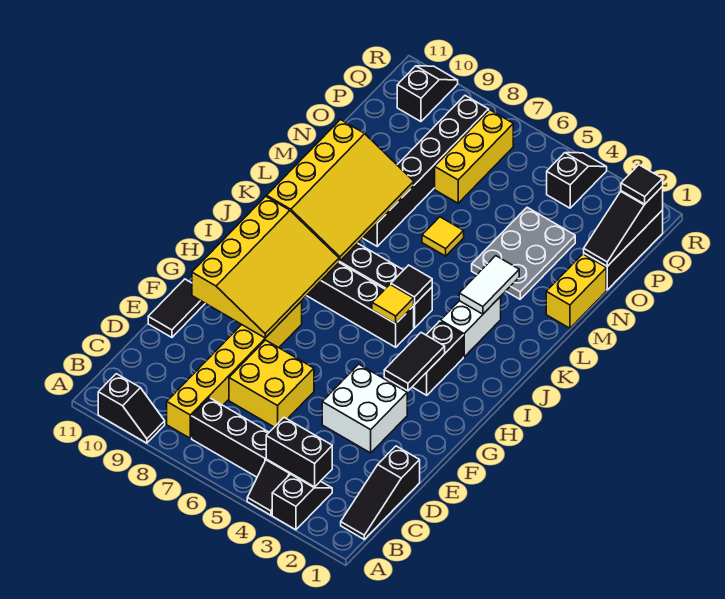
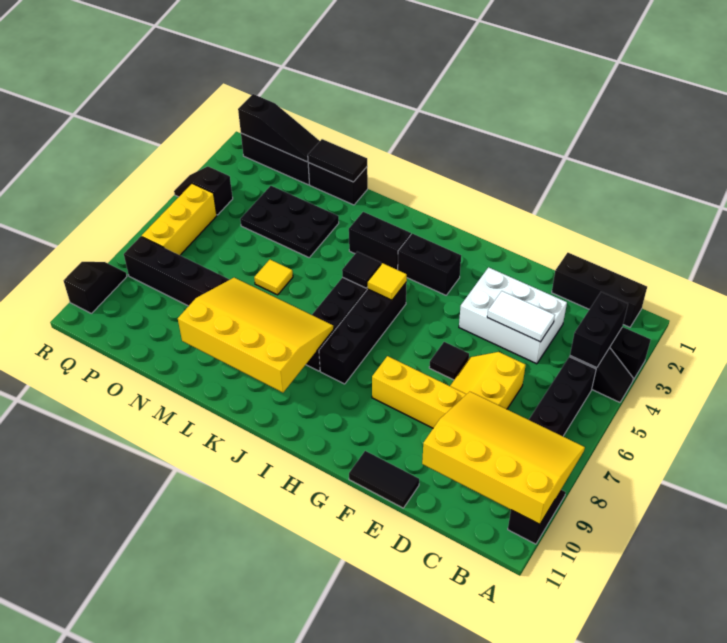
black slope B1:D1 level 1 top D -> black brick B1:D1 level 1
yellow brick D6:E7 level 1 -> yellow slope D6:E7 level 1 top D
white brick E3:F4 level 1 -> white brick D3:F4 level 1
yellow slope F8:I10 level 2 top 10 -> yellow slope A8:D10 level 2 top 10
black tile G3:H3 level 2 -> black tile M1:N1 level 2
white brick J3:K3 level 1 -> black brick J3:K3 level 1
white tile K3:L3 level 2 -> white tile D4:E4 level 2
yellow brick M1:N1 level 1 -> black brick M1:N1 level 1
grey plate M3:O4 level 1 -> black plate M3:O4 level 1
yellow brick O7:Q7 level 1 -> yellow brick Q5:Q7 level 1
black tile Q1 level 3 -> black tile F6 level 1
black slope Q10:R10 level 1 top Q -> black slope R9:R10 level 1 top 10

